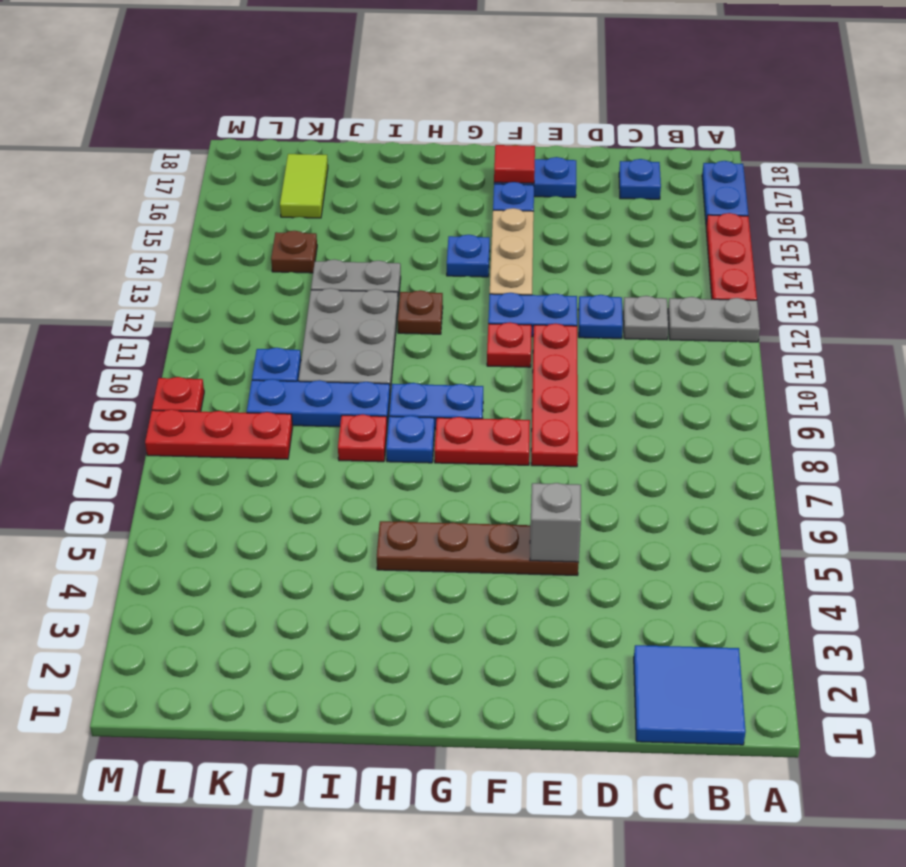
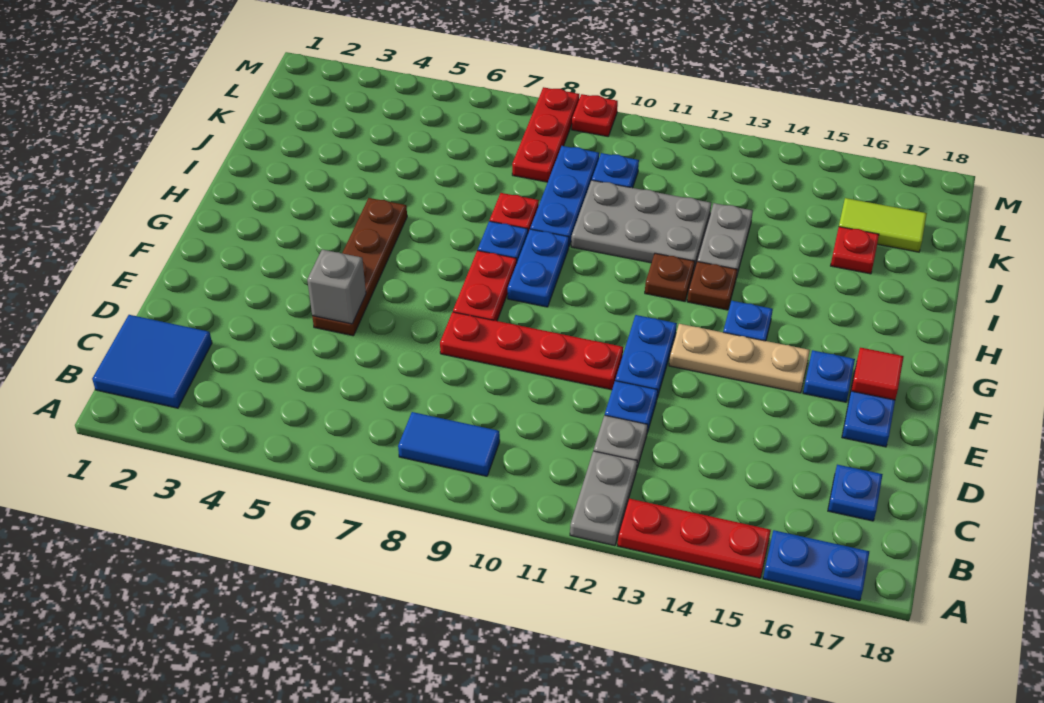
none -> blue tile B8:B9 level 1
red plate F11 level 1 -> red plate J16 level 1
brown plate K14 level 1 -> brown plate H13 level 1

